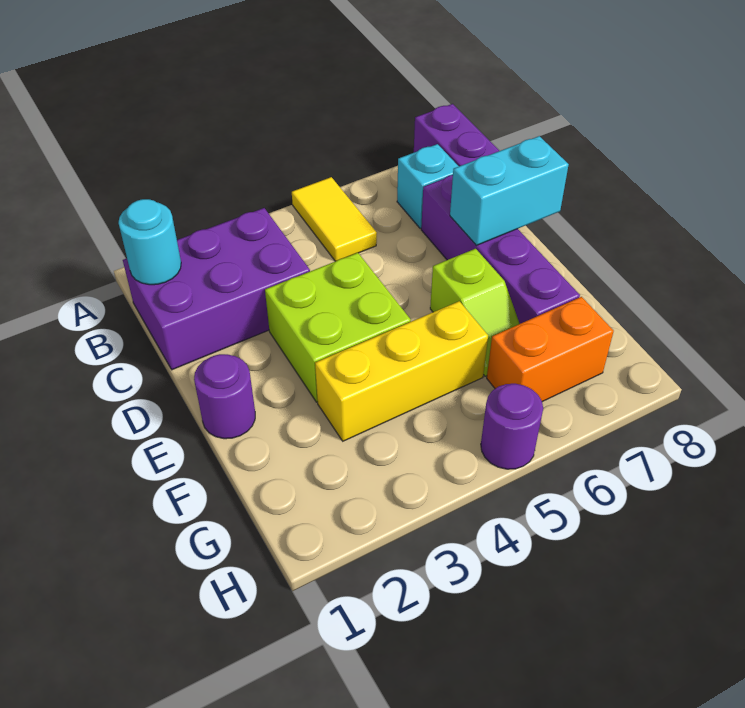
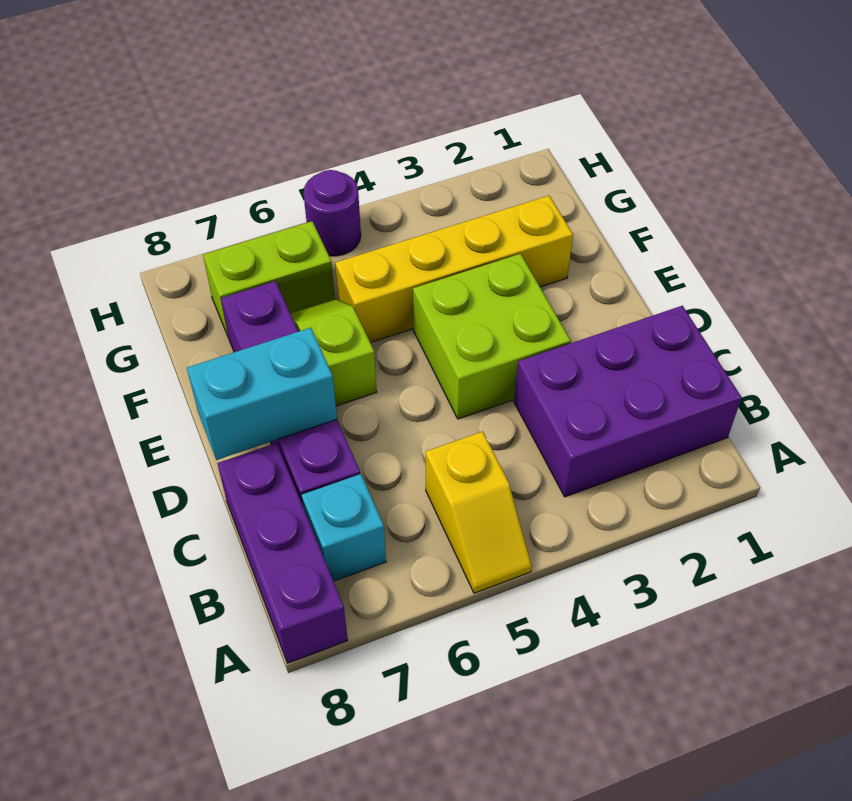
yellow tile A5:B5 level 1 -> yellow slope A5:B5 level 1 top B
cyan round brick B1 level 2 -> none
purple round brick E1 level 1 -> none
yellow brick F3:F5 level 1 -> yellow brick F2:F5 level 1
orange brick G6:G7 level 1 -> lime brick G6:G7 level 1

